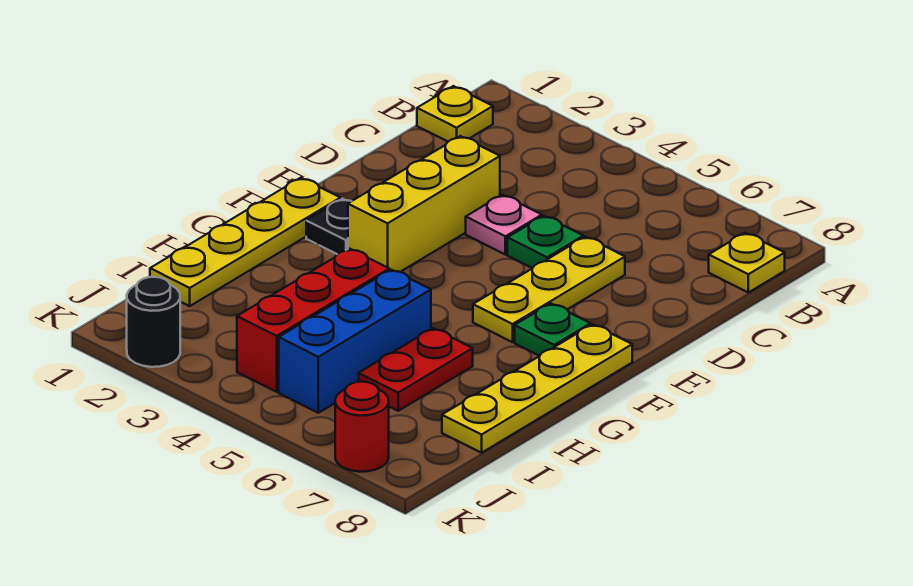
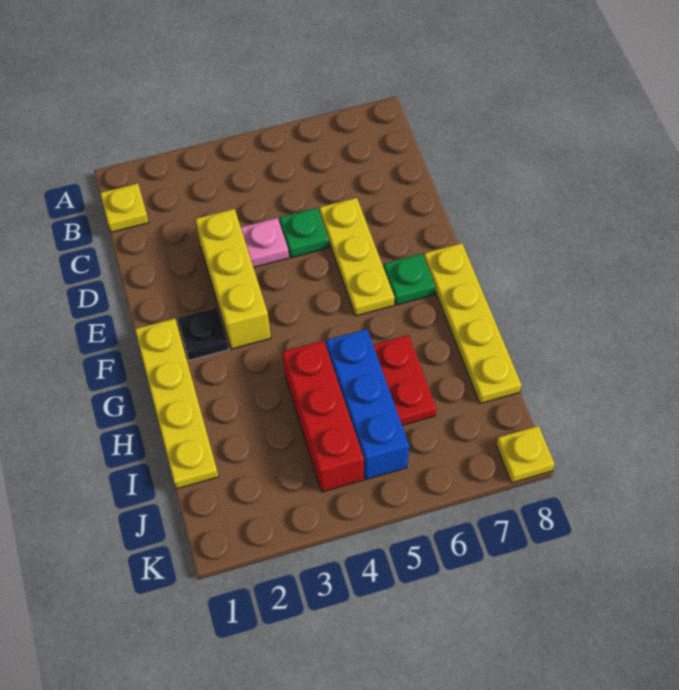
yellow plate B8 level 1 -> yellow plate K8 level 1
black round brick K2 level 1 -> none
red round brick K7 level 1 -> none

